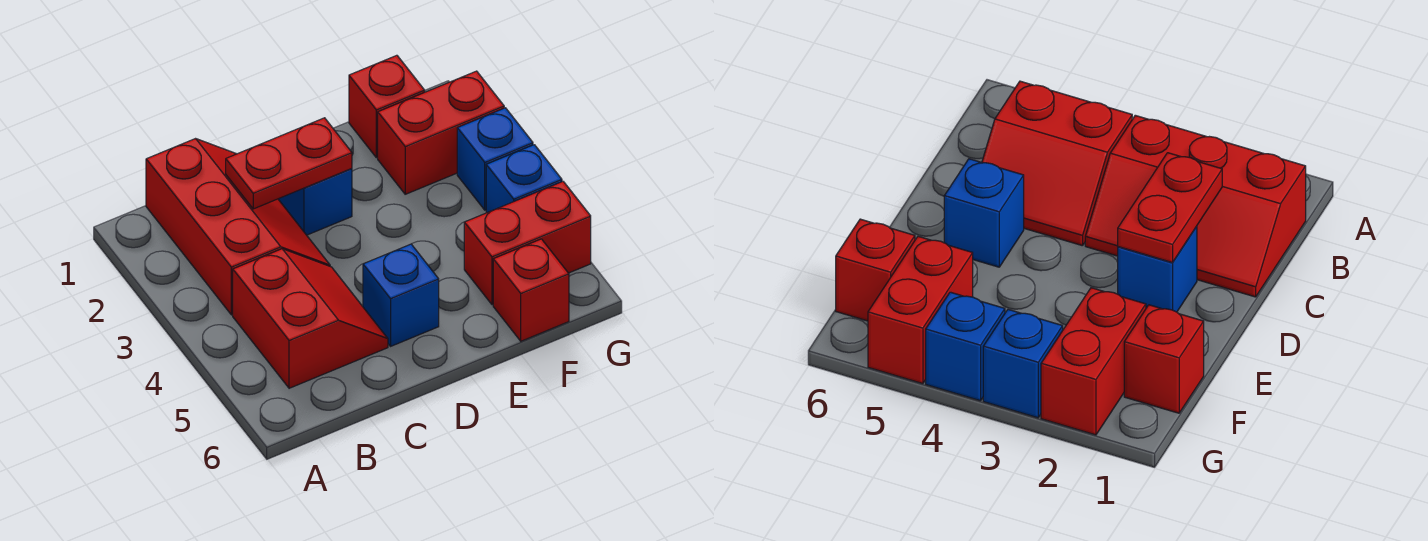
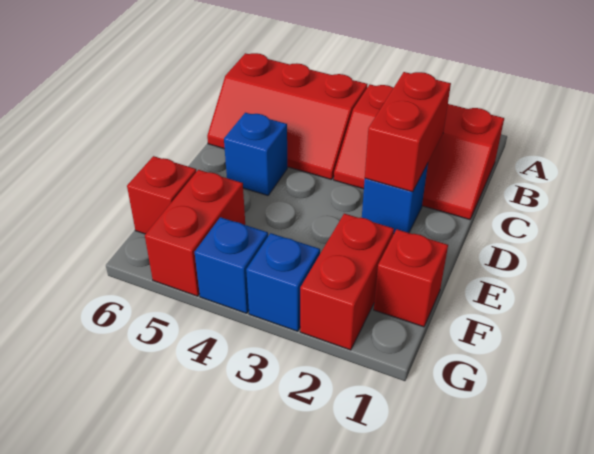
red slope B4:C5 level 1 top B -> red slope B4:C6 level 1 top B
red plate C2:D2 level 2 -> red brick C2:D2 level 2

